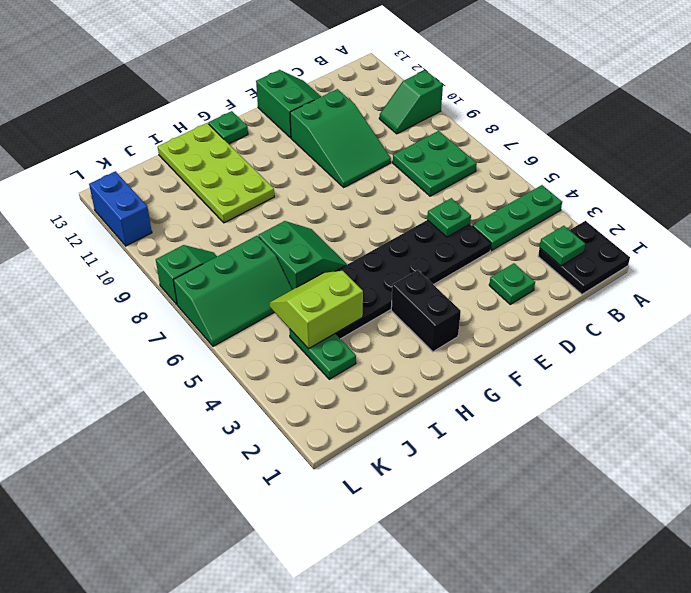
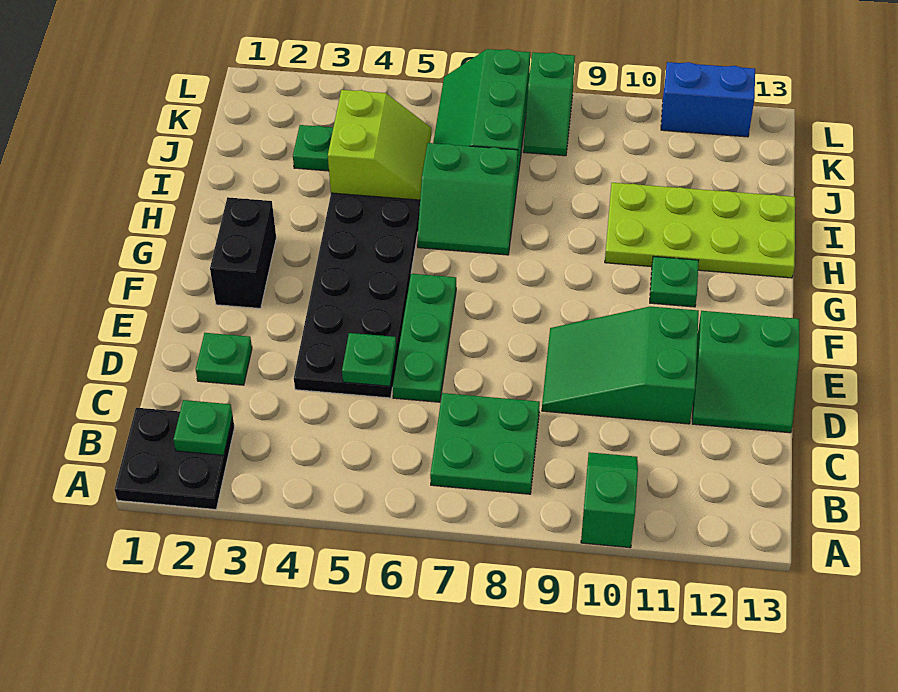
green plate A4:C4 level 1 -> green plate D6:F6 level 1
black brick G2:G3 level 1 -> black brick F2:G2 level 1
green plate G13 level 1 -> green plate G11 level 1

